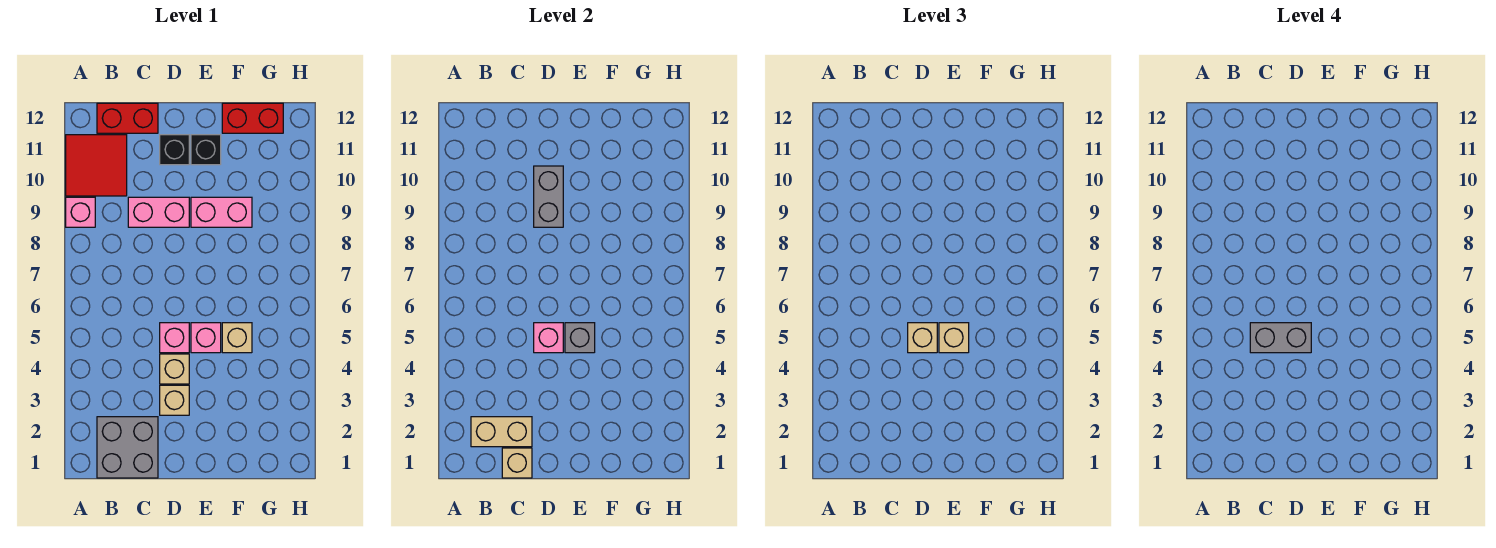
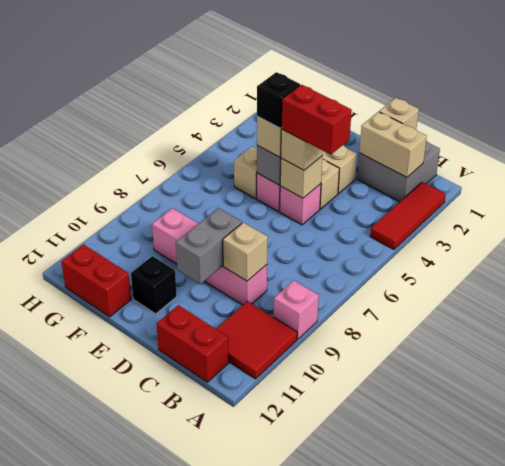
none -> red tile A2:A4 level 1
grey brick C5:D5 level 4 -> red brick C5:D5 level 4
none -> tan brick C9 level 2
pink brick D5 level 2 -> tan brick D5 level 2
black brick D11 level 1 -> black brick E5 level 4

